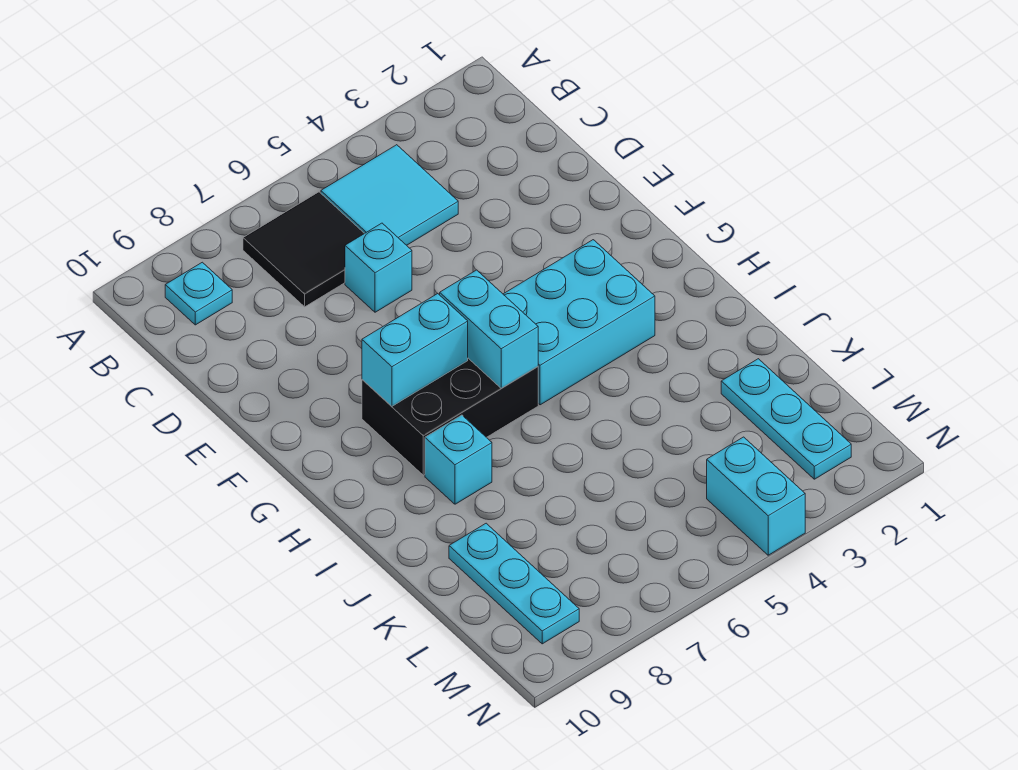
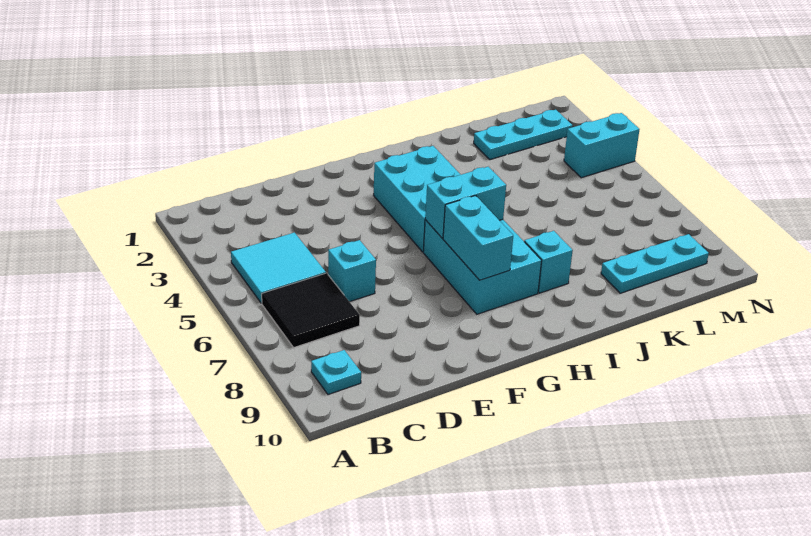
black brick G6:H8 level 1 -> cyan brick G6:H8 level 1

